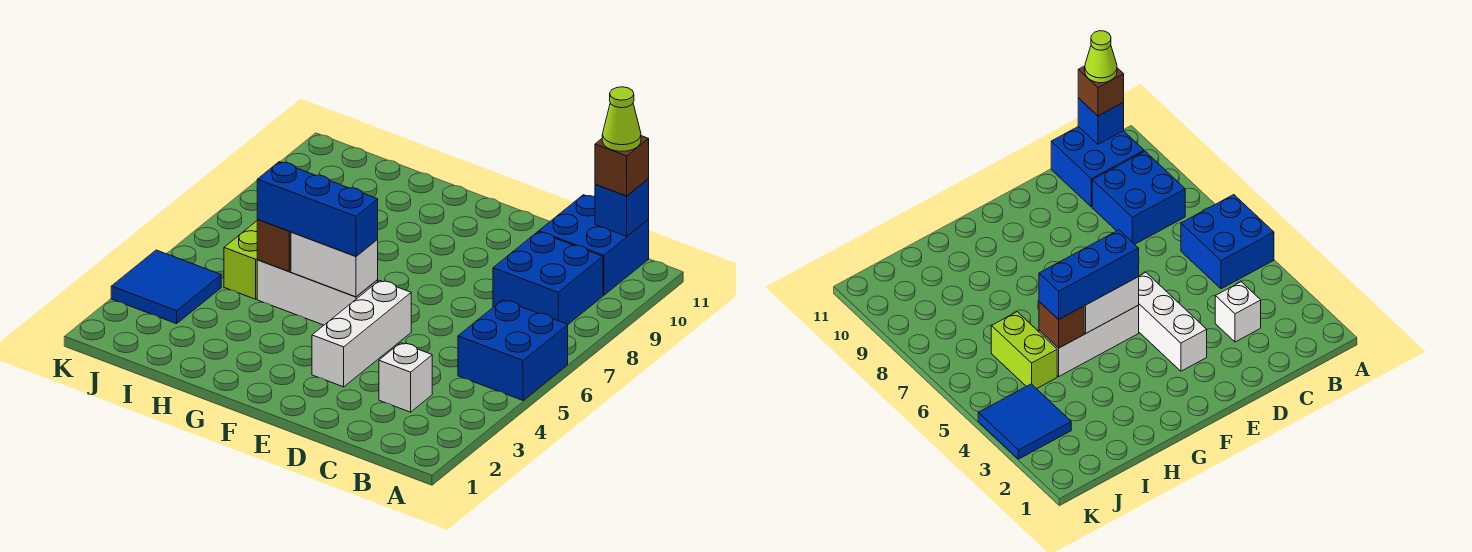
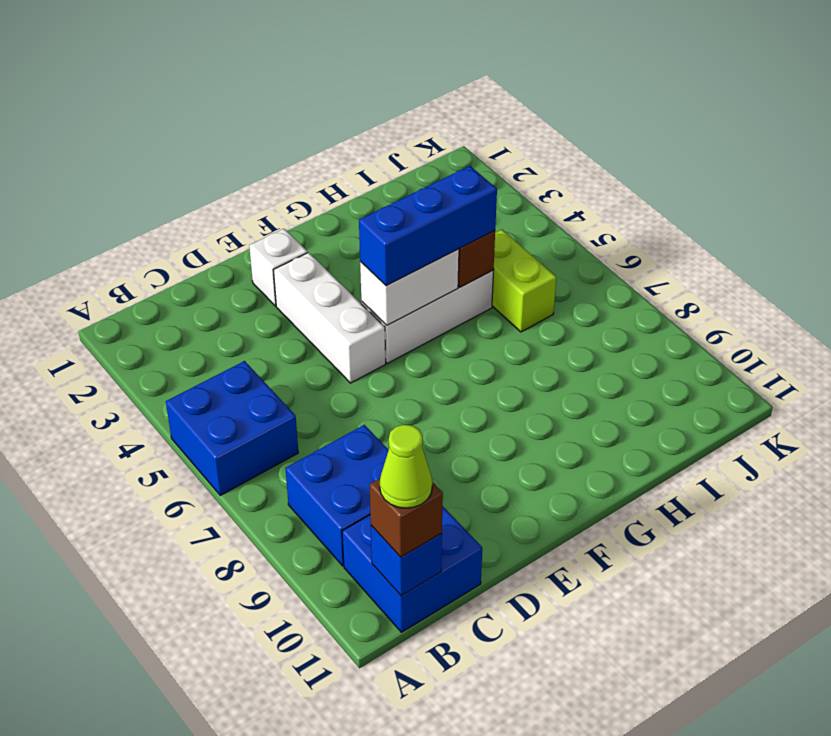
white brick C3 level 1 -> white brick E2 level 1
blue tile J3:K4 level 1 -> none

